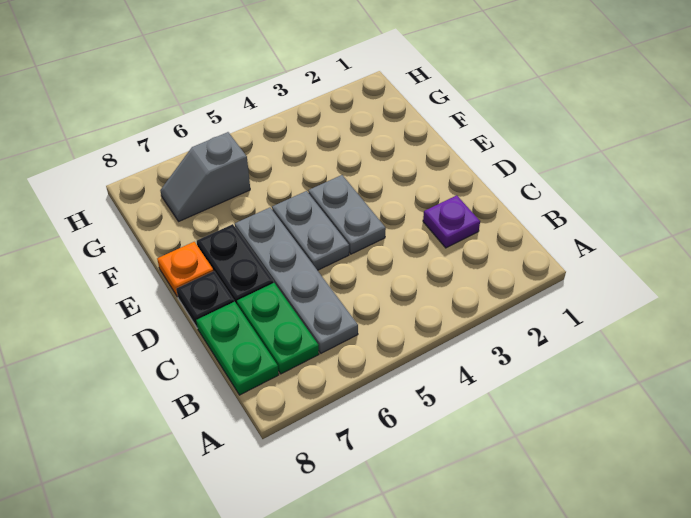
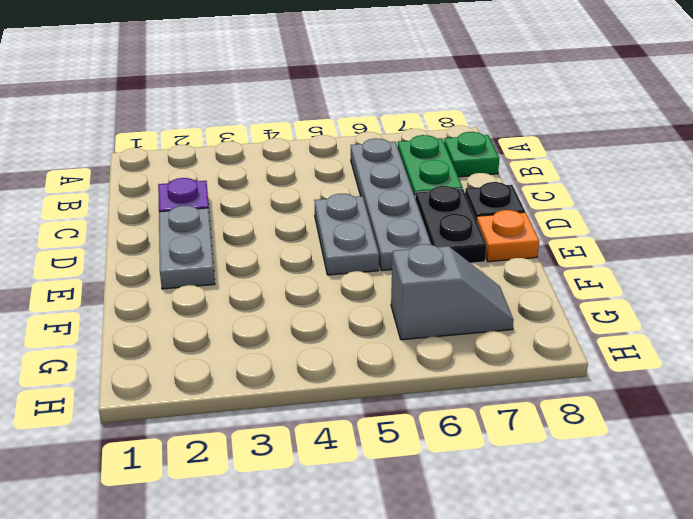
green plate B8:C8 level 1 -> green plate B8 level 1
grey plate D4:E4 level 1 -> grey plate D2:E2 level 1

